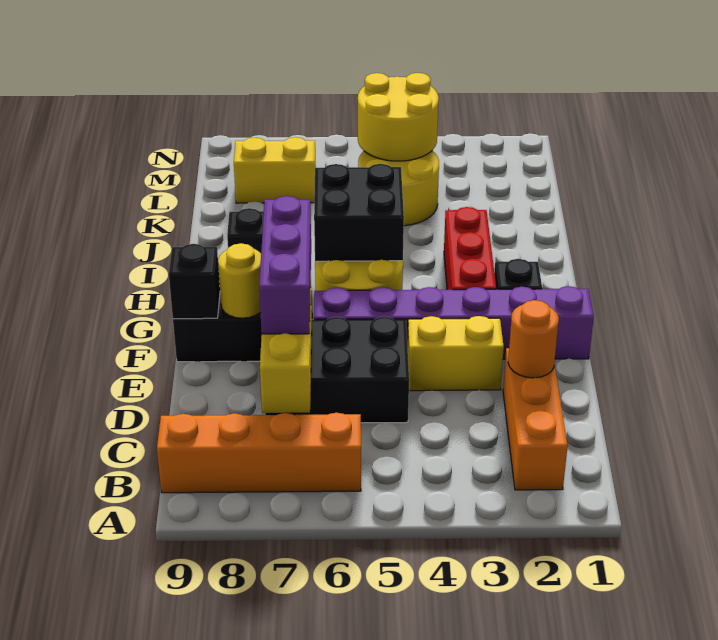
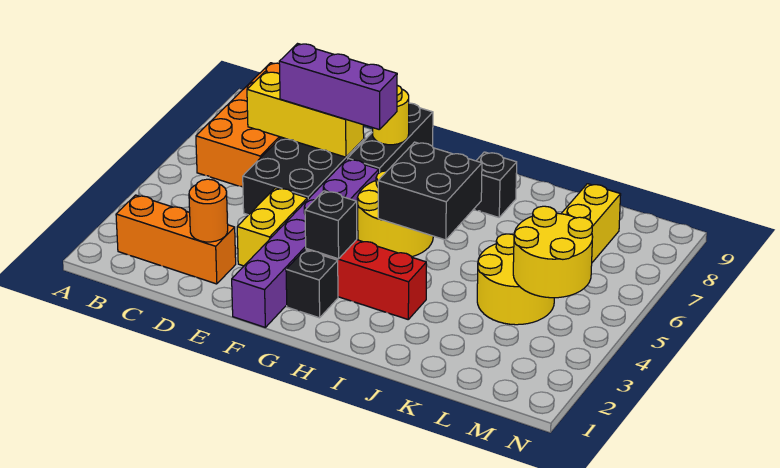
orange brick B6:B9 level 1 -> orange brick B6:C9 level 1
black brick F9 level 2 -> black brick G3 level 2

